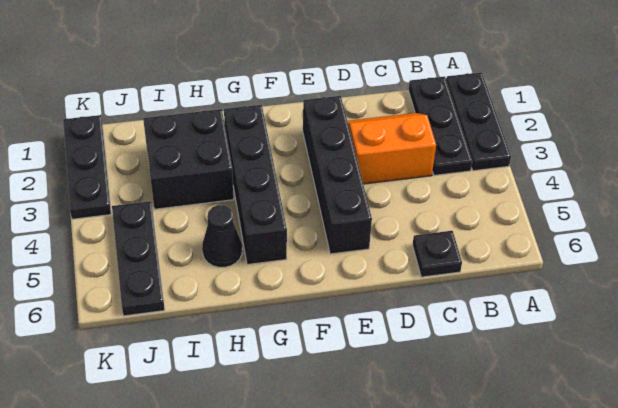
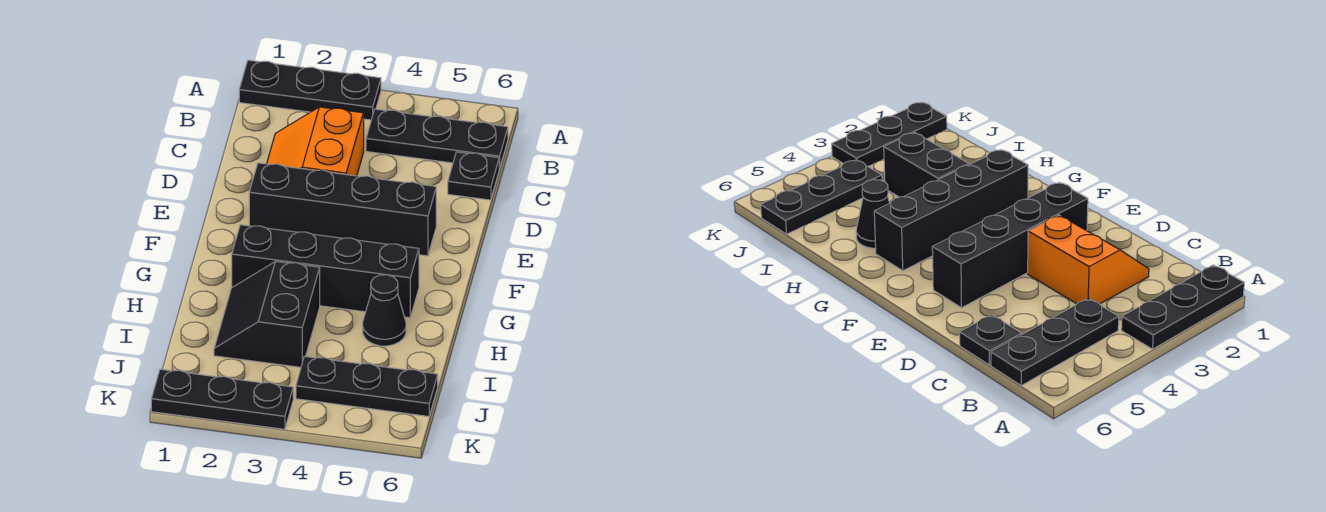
black plate B1:B3 level 1 -> black plate B4:B6 level 1
black brick H2:I3 level 1 -> black slope H2:I3 level 1 top 3

